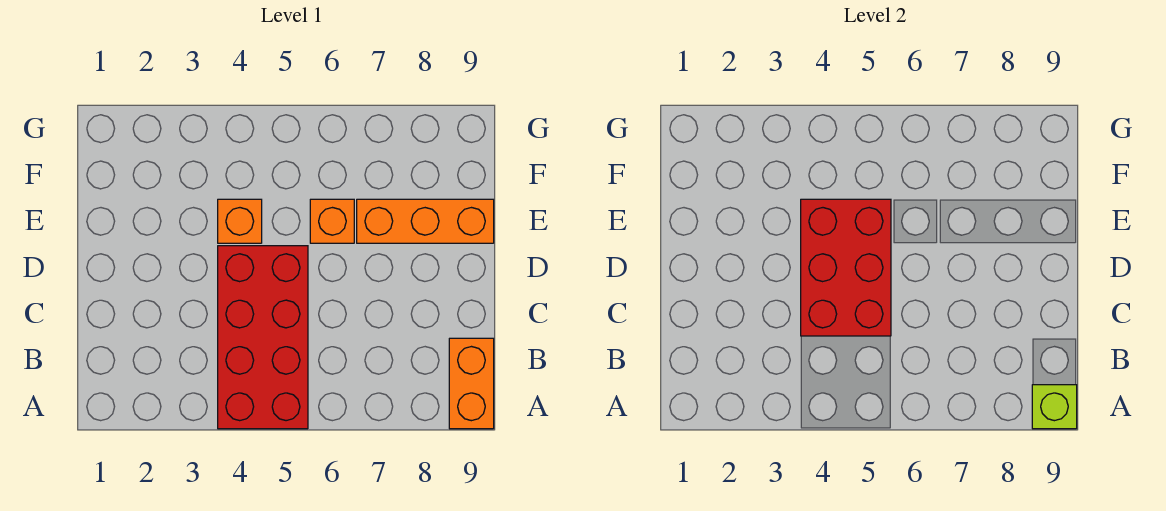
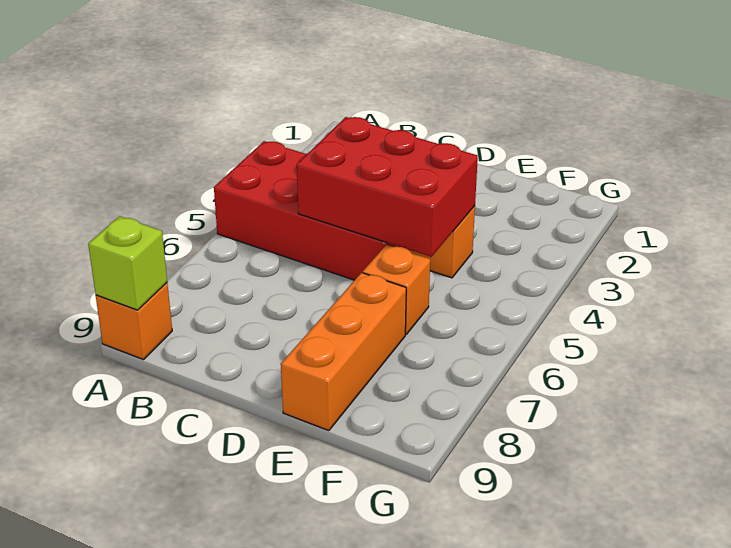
orange brick A9:B9 level 1 -> orange brick A9 level 1

